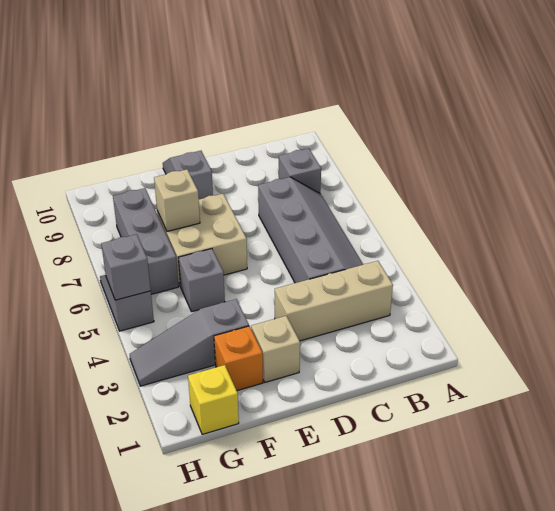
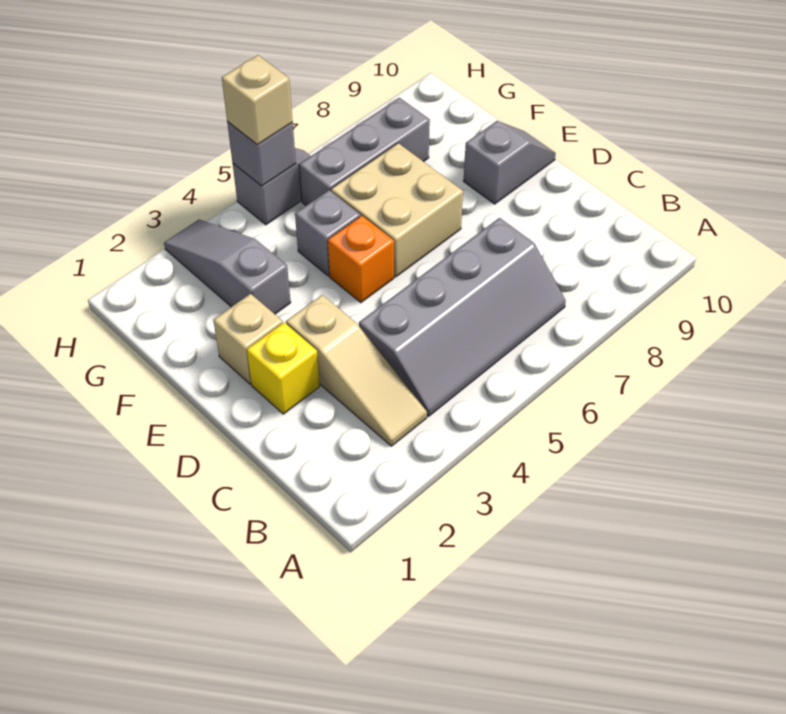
tan brick B3:D3 level 1 -> tan slope B3:D3 level 1 top D
grey brick B8 level 1 -> none
orange brick F2 level 1 -> orange brick E5 level 1
tan brick F7 level 2 -> tan brick H5 level 3
yellow brick G1 level 1 -> yellow brick D2 level 1

